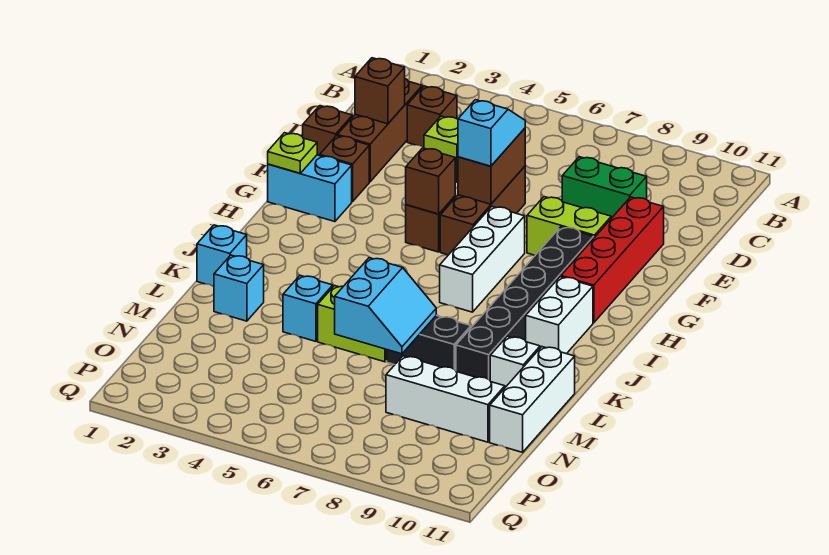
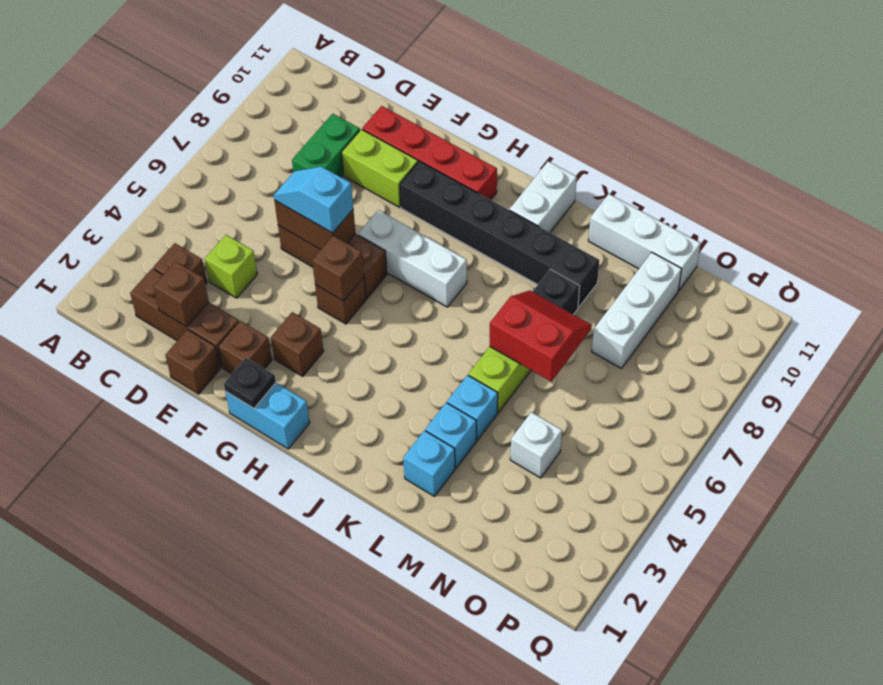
lime brick F8:F9 level 1 -> lime brick E9:F9 level 1
cyan brick G1:G2 level 1 -> cyan brick G1:H1 level 1
lime plate G1 level 2 -> black plate G1 level 2
none -> brown brick G3 level 1
white brick I10:J10 level 1 -> white brick J10:J11 level 1
cyan brick K1 level 1 -> cyan brick L3 level 1
cyan slope L6:M7 level 2 top 6 -> red slope L6:M7 level 2 top 6
white brick L10 level 1 -> white brick N4 level 1

